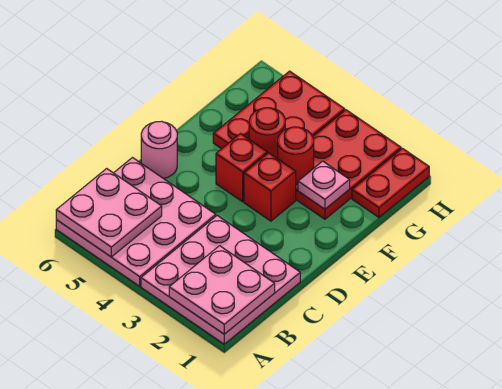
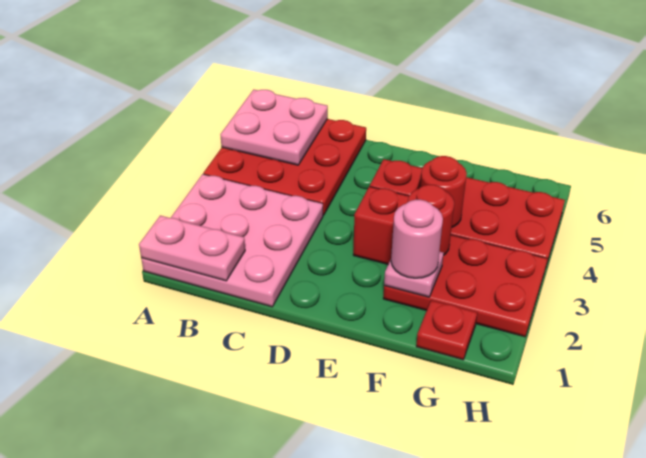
pink plate A1:B2 level 2 -> pink plate A1:B1 level 2
pink plate A4:C6 level 1 -> red plate A4:C6 level 1
pink round brick D6 level 1 -> pink round brick F2 level 3
red plate G1:H1 level 1 -> red plate G1 level 1

